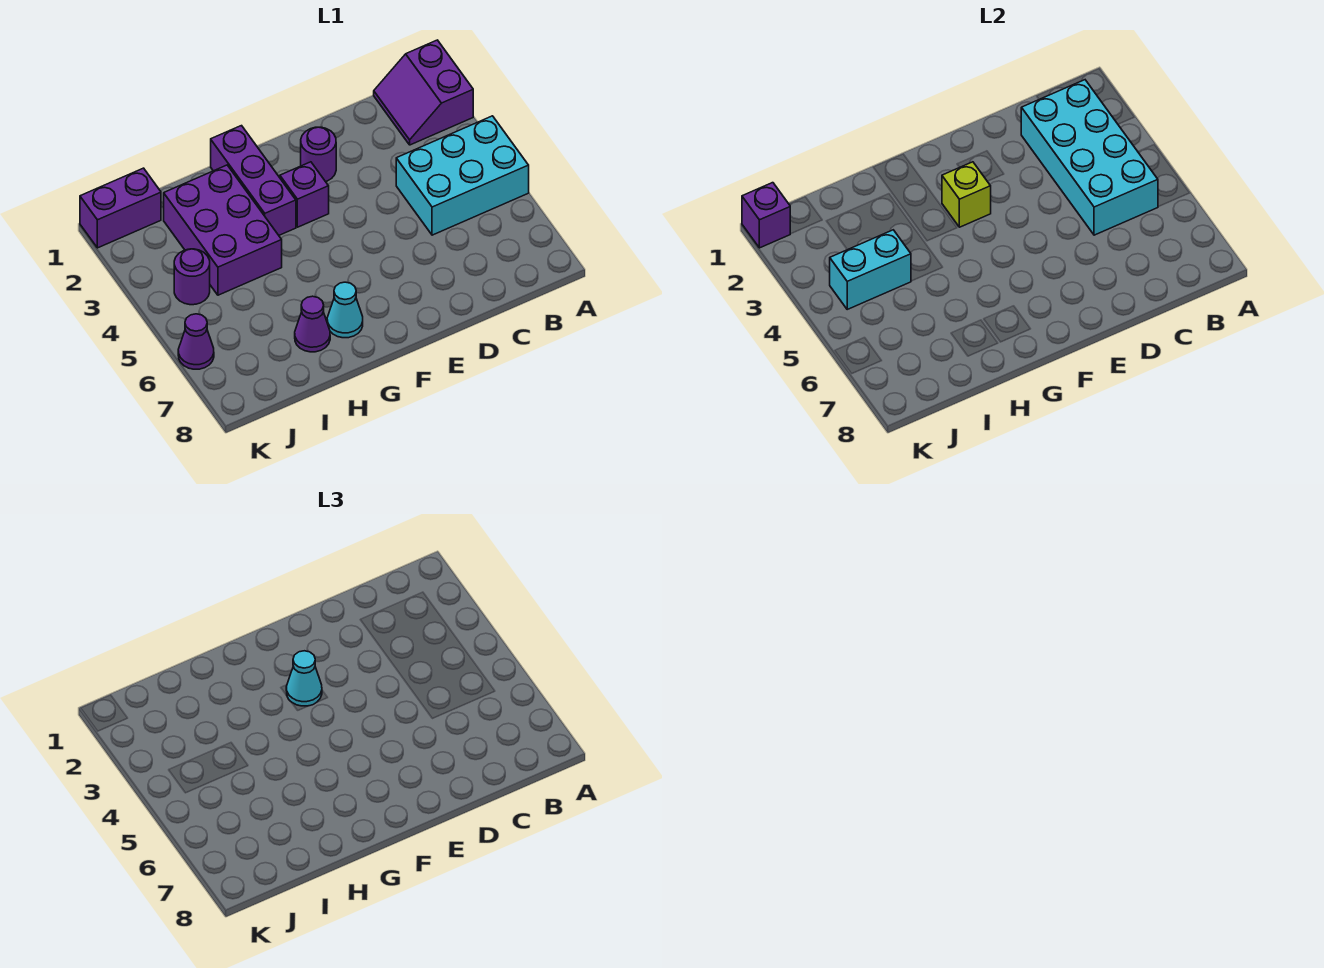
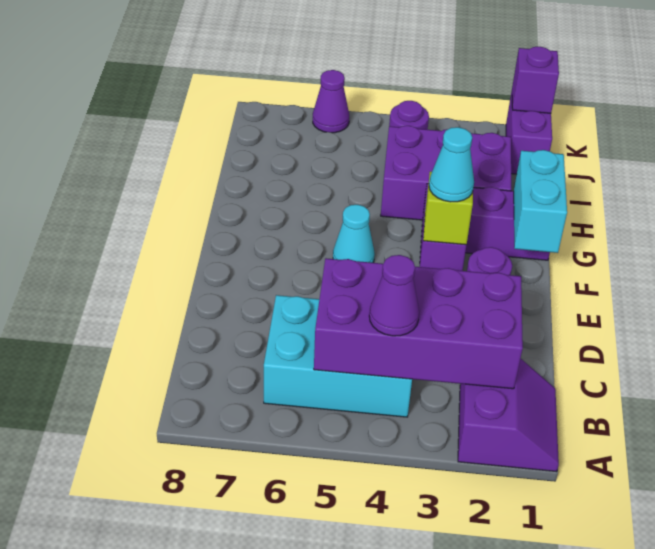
purple slope A1:B2 level 1 top A -> purple slope A1:B2 level 1 top 2
cyan brick A4:C5 level 1 -> cyan brick B4:C6 level 1
cyan brick B2:C5 level 2 -> purple brick B2:C5 level 2
cyan cone G7 level 1 -> cyan cone F5 level 1
purple cone H7 level 1 -> purple cone B4 level 3
cyan brick I4:J4 level 2 -> cyan brick F1:G1 level 2

